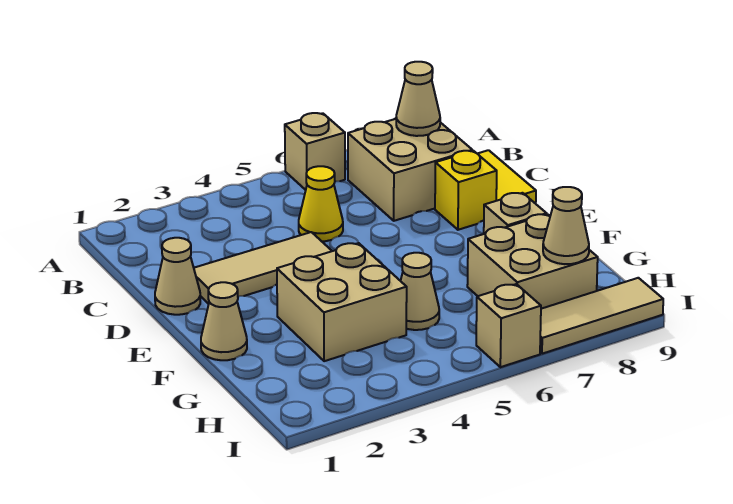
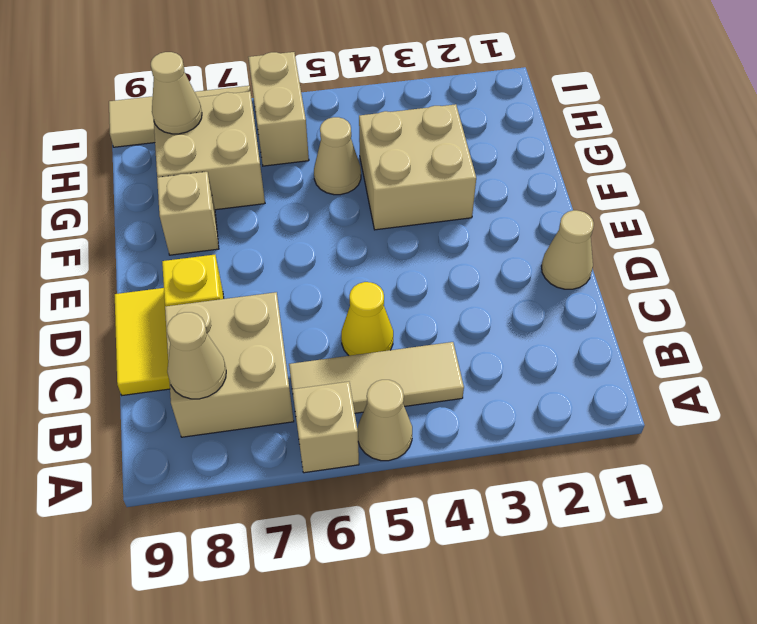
tan tile D2:D4 level 1 -> tan tile B4:B6 level 1
tan cone F1 level 1 -> tan cone A5 level 1
tan brick I6 level 1 -> tan brick H6:I6 level 1

